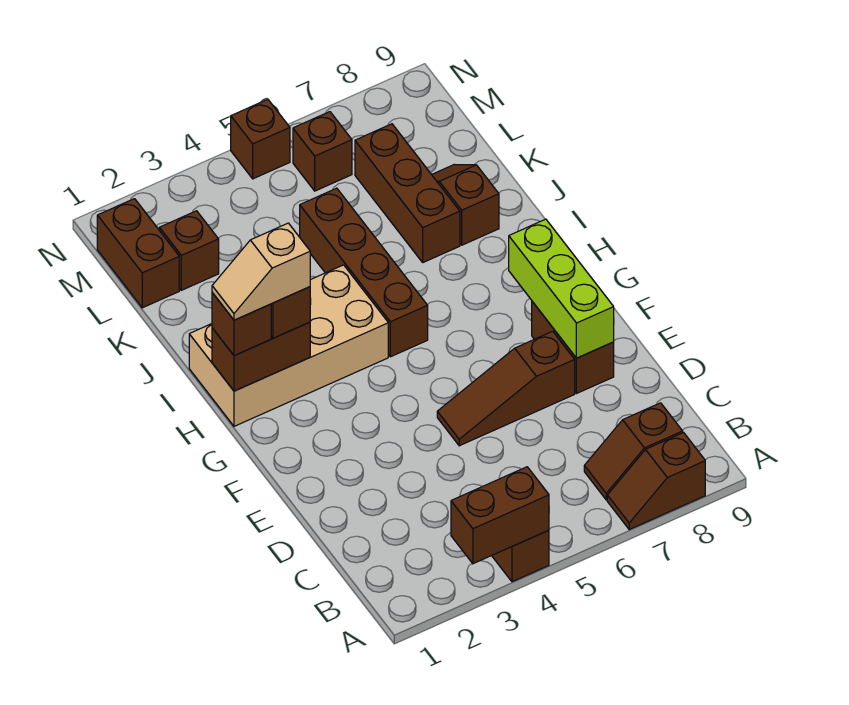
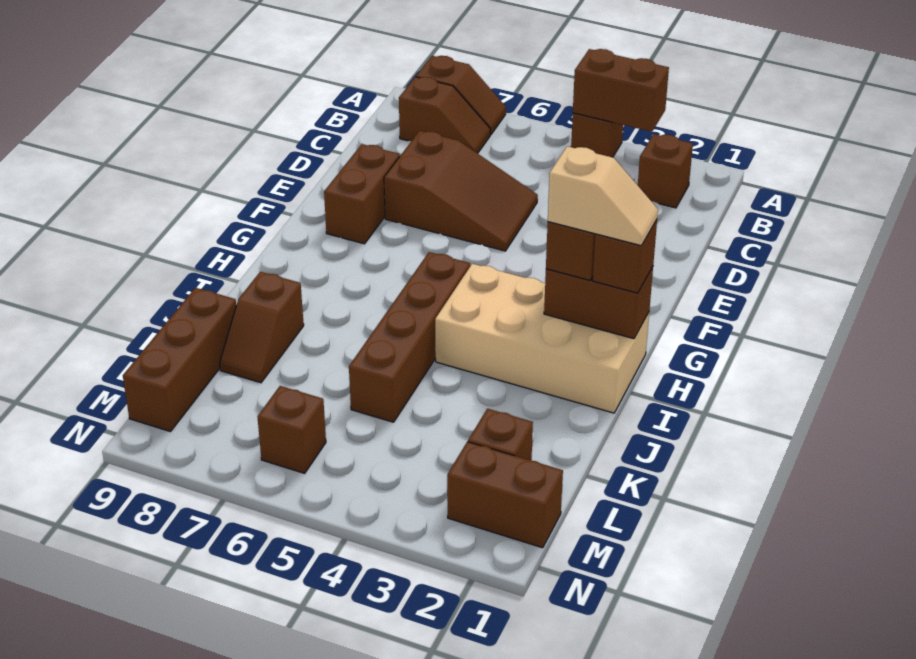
brown slope E5:E7 level 1 top 7 -> brown slope D5:E7 level 1 top 7
lime brick E8:G8 level 2 -> none
brown brick J7:L7 level 1 -> brown brick K9:M9 level 1
brown brick L1:M1 level 1 -> brown brick M1:M2 level 1
brown brick N5 level 1 -> brown brick B2 level 1

